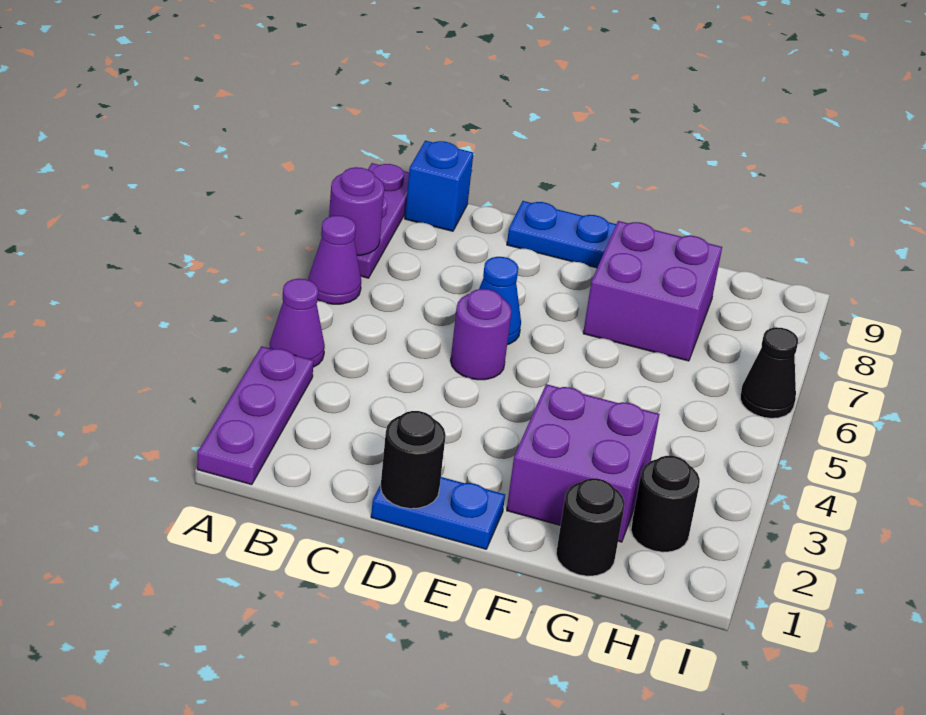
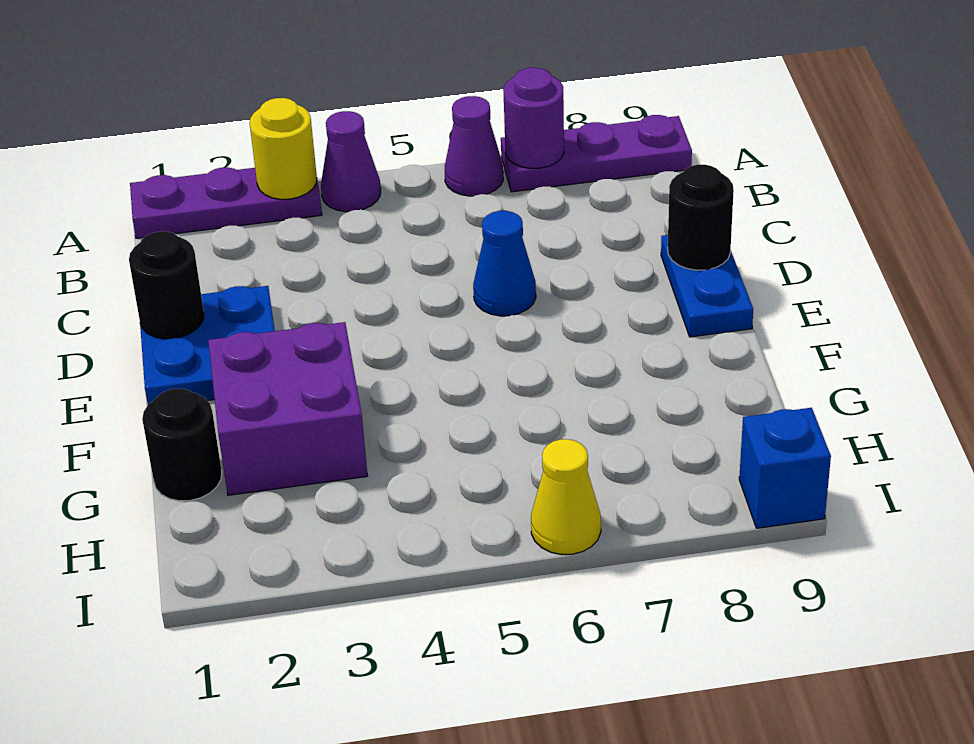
none -> yellow round brick A3 level 2
blue brick B9 level 1 -> blue brick I9 level 1
blue plate D1:E1 level 1 -> blue plate D1:E2 level 1
purple round brick D5 level 1 -> none
purple brick F7:G8 level 1 -> none
black round brick H2 level 1 -> black round brick D9 level 2
black cone I6 level 1 -> yellow cone I6 level 1

